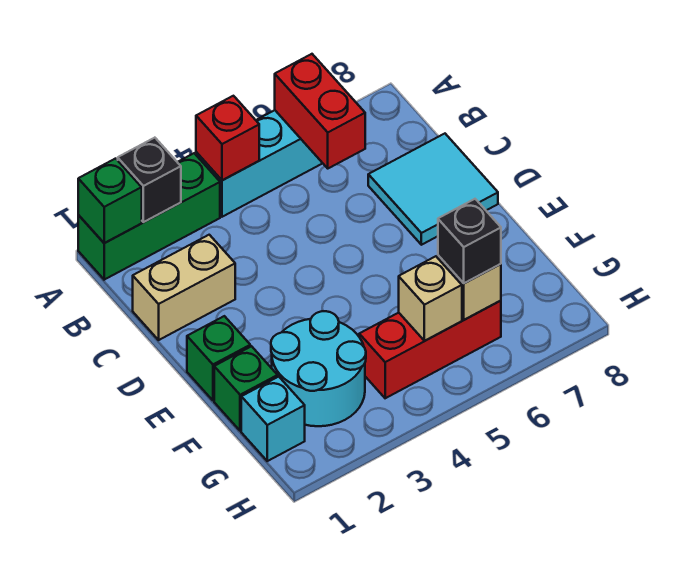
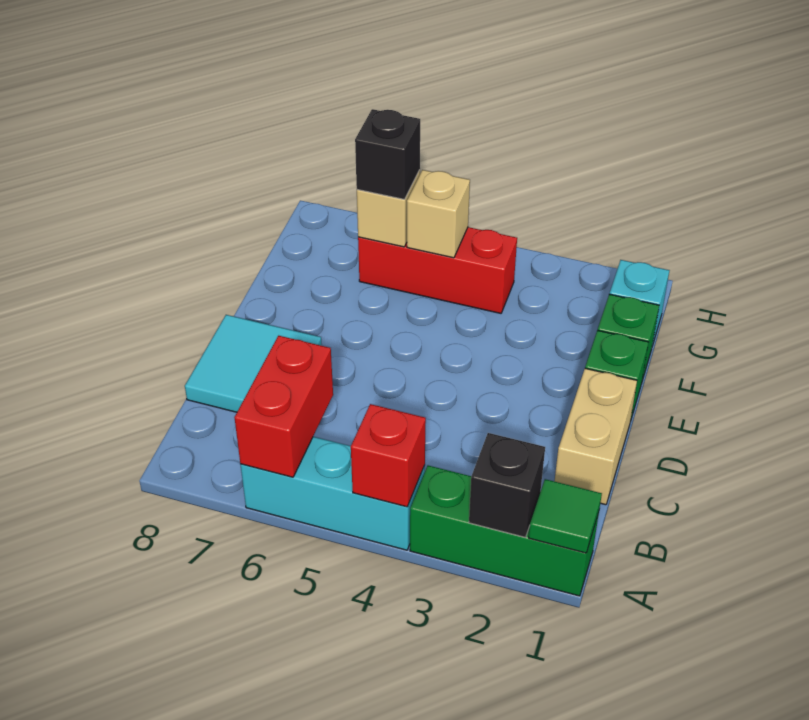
green brick A1 level 2 -> green tile A1 level 2
tan brick C1:C2 level 1 -> tan brick C1:D1 level 1
cyan round brick F2:G3 level 1 -> none

